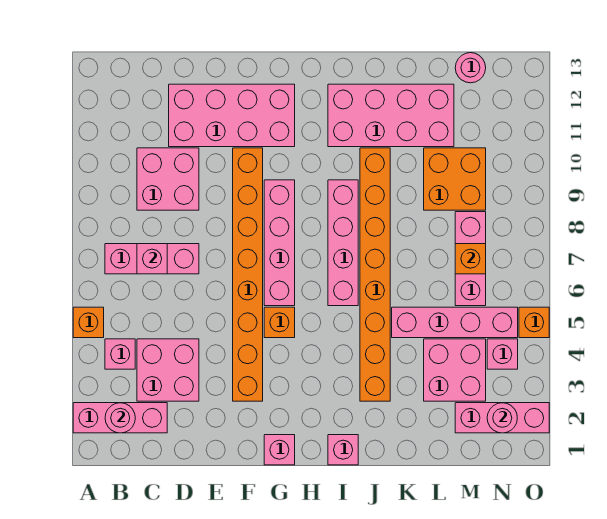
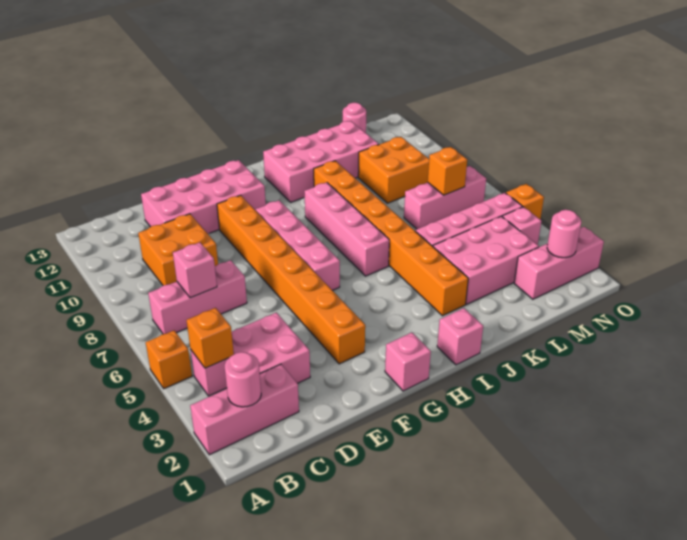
pink brick C9:D10 level 1 -> orange brick C9:D10 level 1
orange brick G5 level 1 -> orange brick B4 level 2
pink brick L3:M4 level 1 -> pink brick K3:M4 level 1
pink brick M6:M8 level 1 -> pink brick L7:N7 level 1

